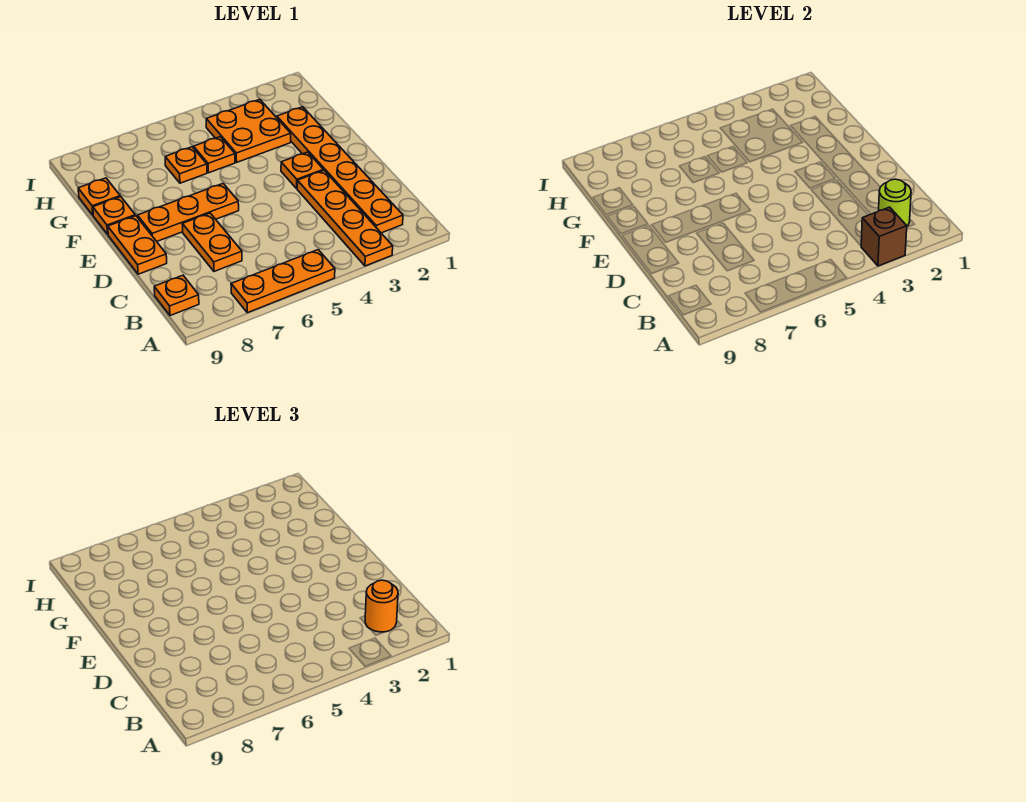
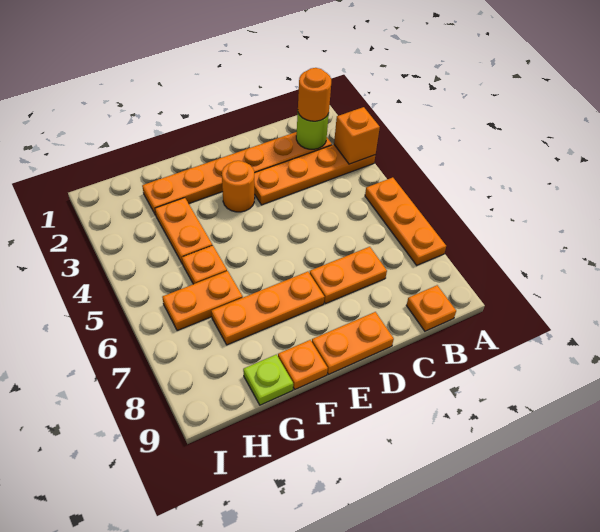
brown brick A3 level 2 -> orange brick A3 level 2
orange plate E3 level 1 -> orange round brick E3 level 1
orange plate E6:E8 level 1 -> orange plate E7:G7 level 1
orange plate G3:H4 level 1 -> orange plate G3:G4 level 1
orange plate G6 level 1 -> orange plate G6:H6 level 1
orange plate G9 level 1 -> lime plate G9 level 1

